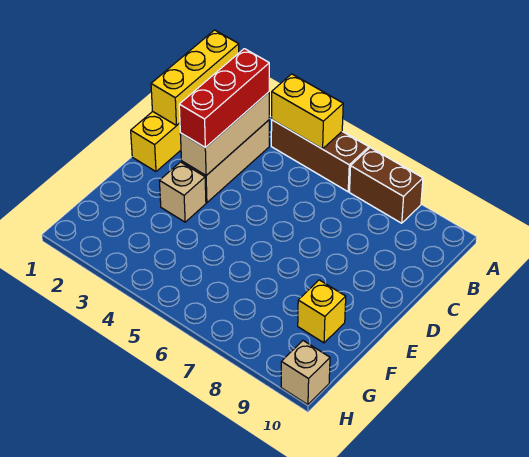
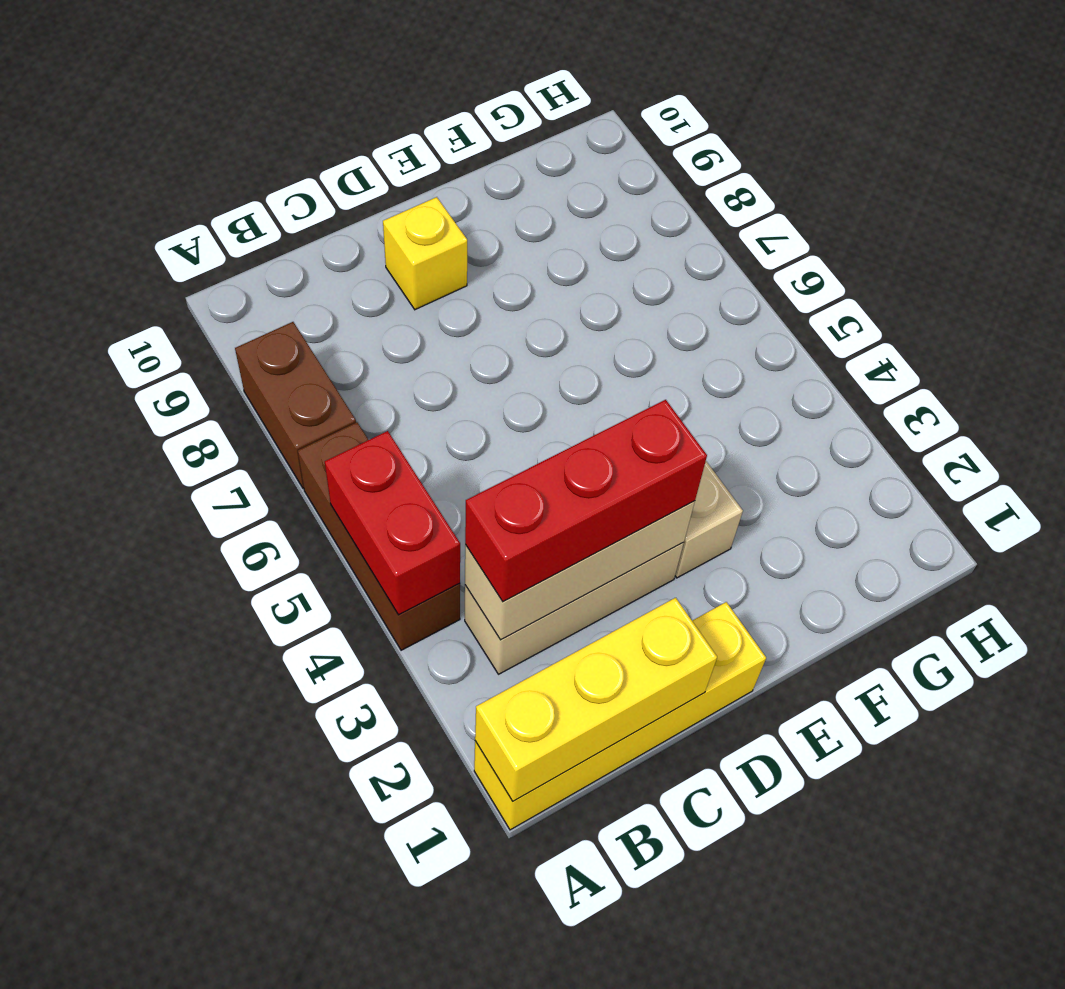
yellow brick A4:A5 level 2 -> red brick A4:A5 level 2
yellow brick F9 level 1 -> yellow brick D9 level 1
tan brick H10 level 1 -> none

